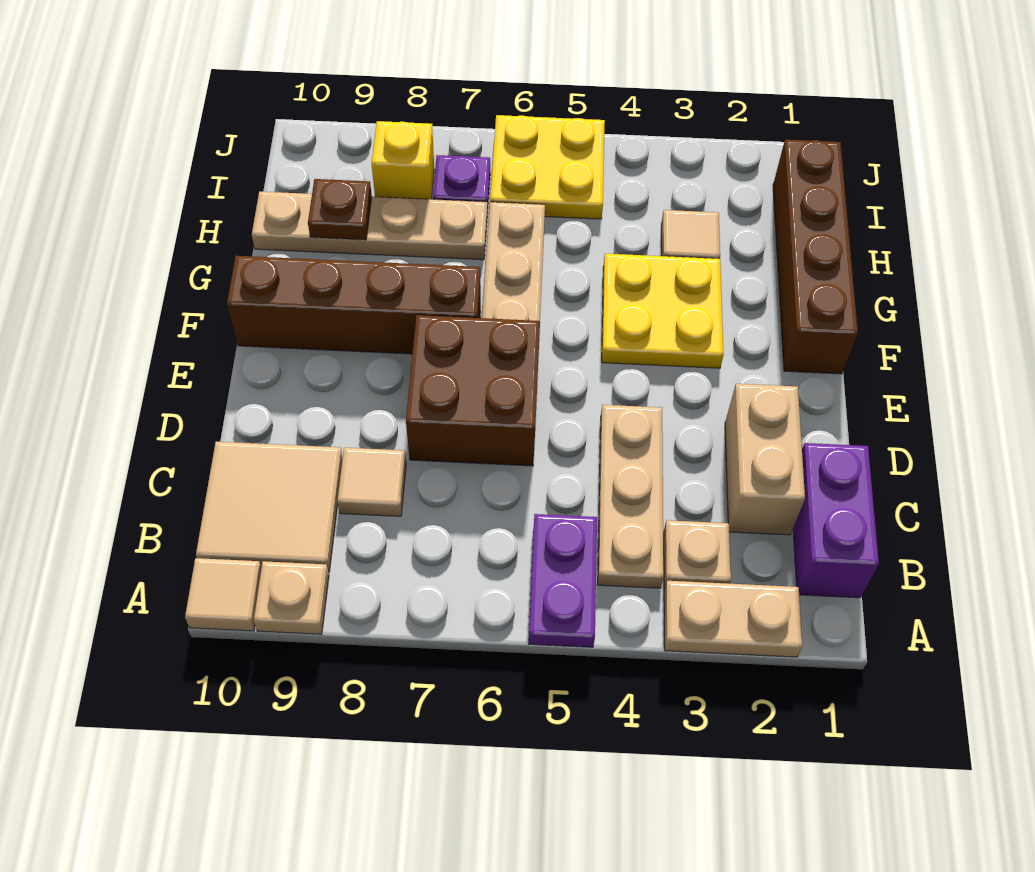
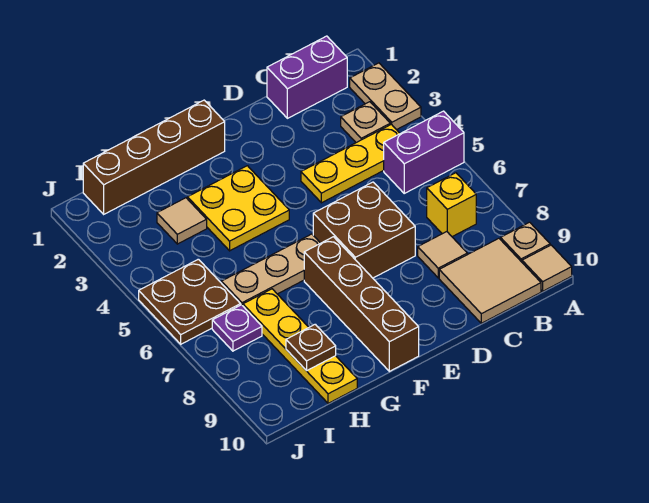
purple plate A5:B5 level 1 -> purple brick A5:B5 level 1
tan plate B4:D4 level 1 -> yellow plate B4:D4 level 1
tan brick C2:D2 level 1 -> none
tan plate H7:H10 level 1 -> yellow plate H7:H10 level 1
yellow plate I5:J6 level 1 -> brown plate I5:J6 level 1
yellow brick I8 level 1 -> yellow brick B7 level 1

